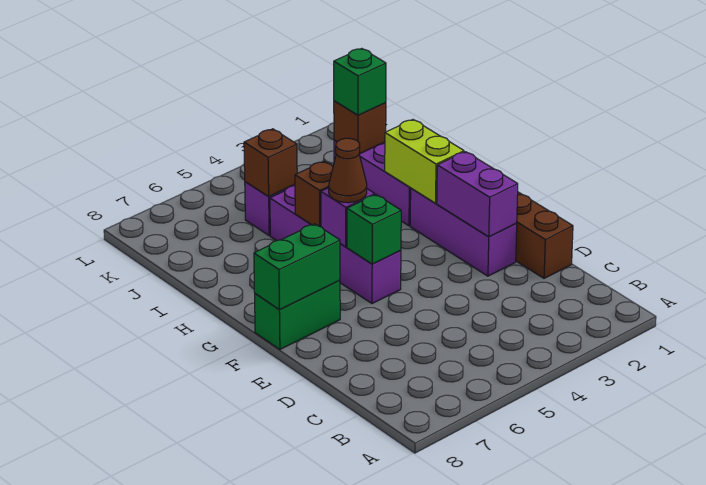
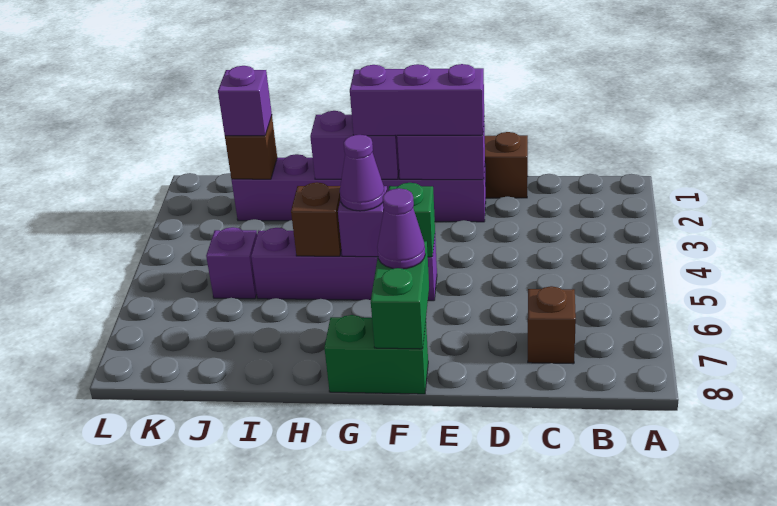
none -> purple brick E2:G2 level 3
green brick F7:F8 level 1 -> green brick F8:G8 level 1
none -> purple cone F7 level 3
lime brick G2:H2 level 2 -> purple brick G2:H2 level 2
brown cone G5 level 3 -> purple cone G5 level 3
green brick J2 level 3 -> purple brick J2 level 3
brown brick J5 level 2 -> brown brick C7 level 1

